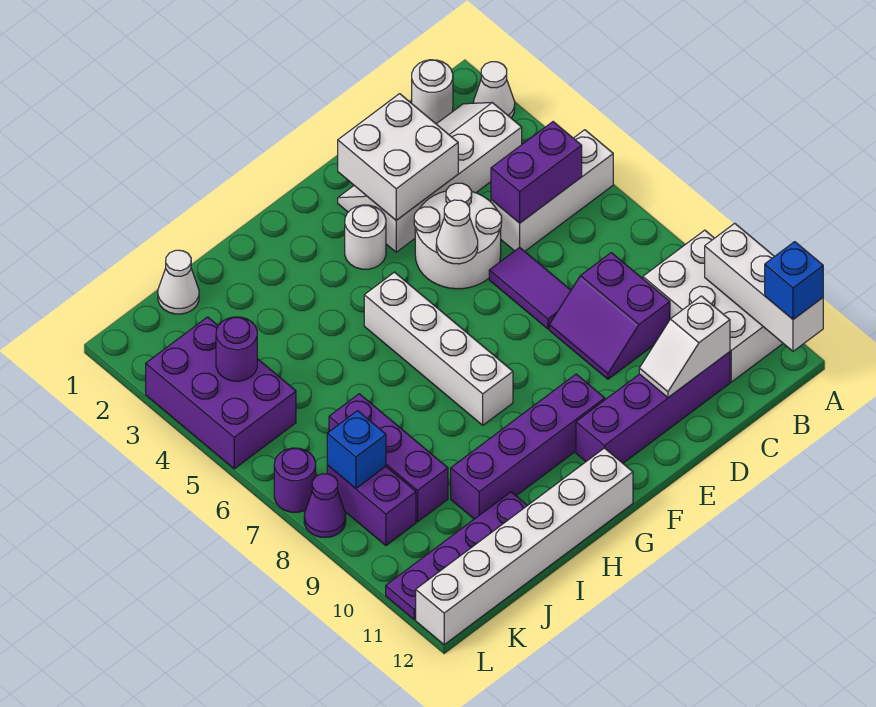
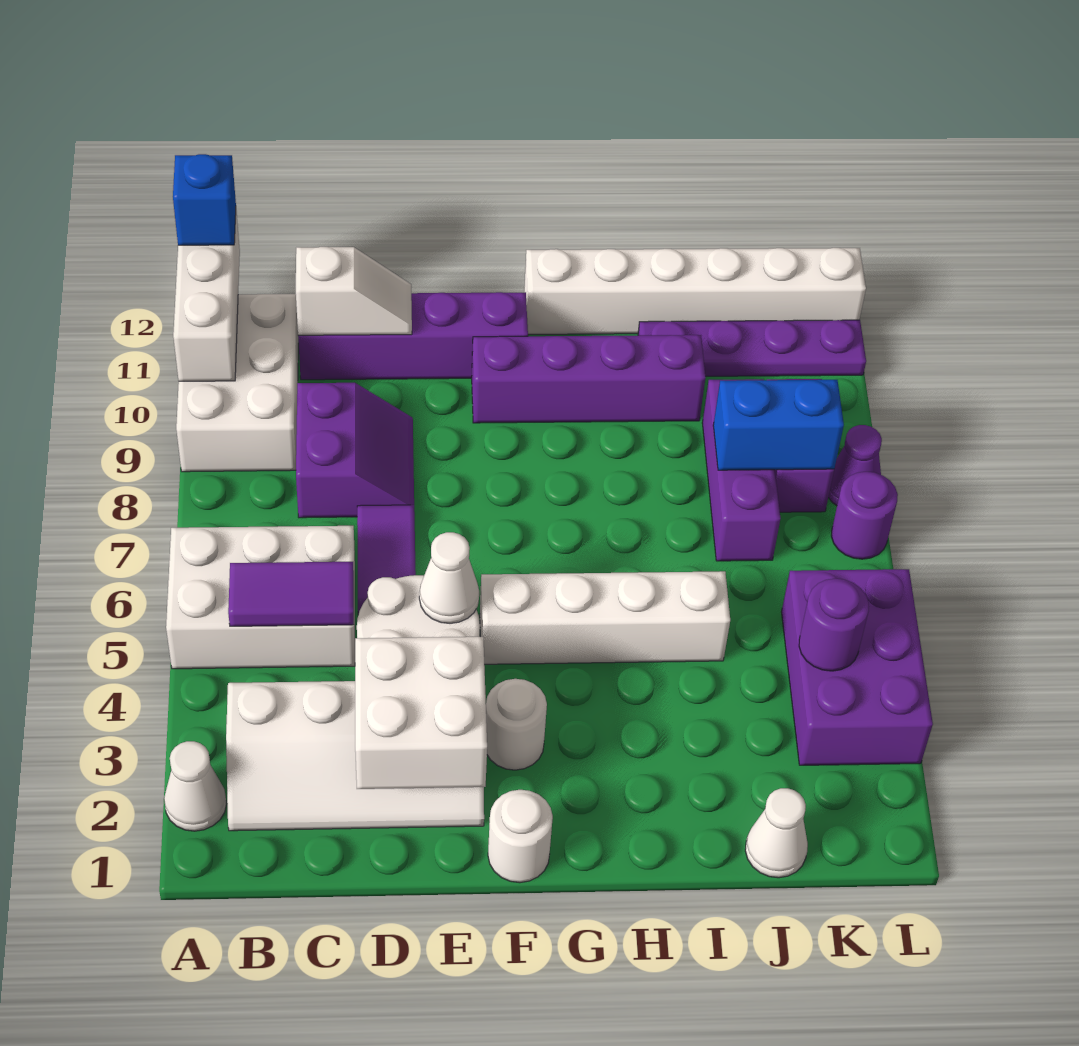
white brick A5:C5 level 1 -> white brick A5:C6 level 1
white round brick B1 level 1 -> white round brick F1 level 1
purple brick B5:C5 level 2 -> purple tile B5:C5 level 2
white brick G5:G8 level 1 -> white brick F5:I5 level 1
blue brick K8 level 2 -> blue brick J8:K8 level 2

